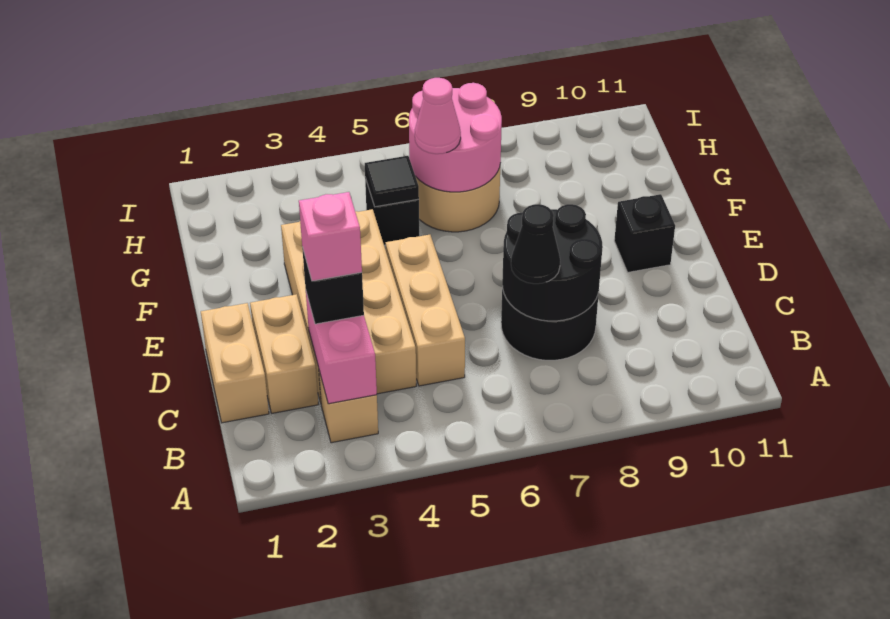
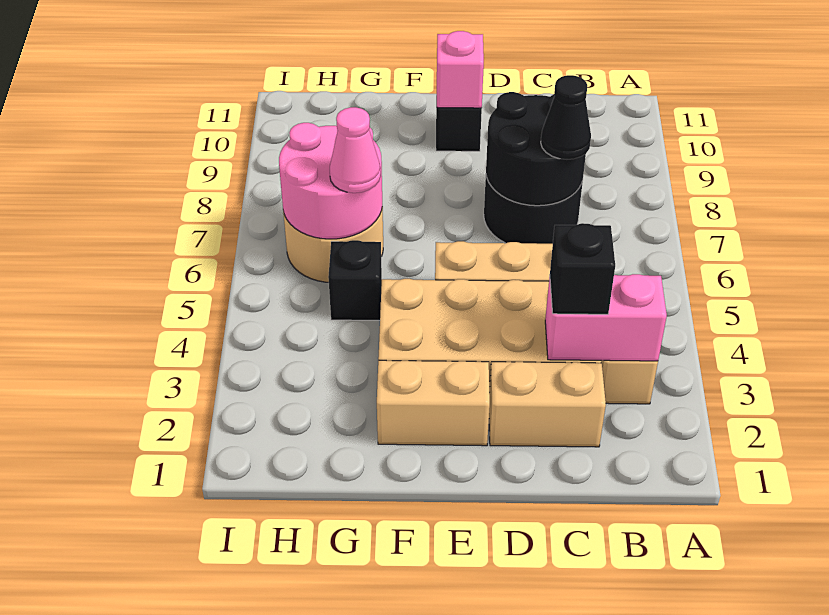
tan brick C1:D1 level 1 -> tan brick E2:F2 level 1
pink brick C3 level 4 -> pink brick E10 level 2
black tile G5 level 2 -> none

